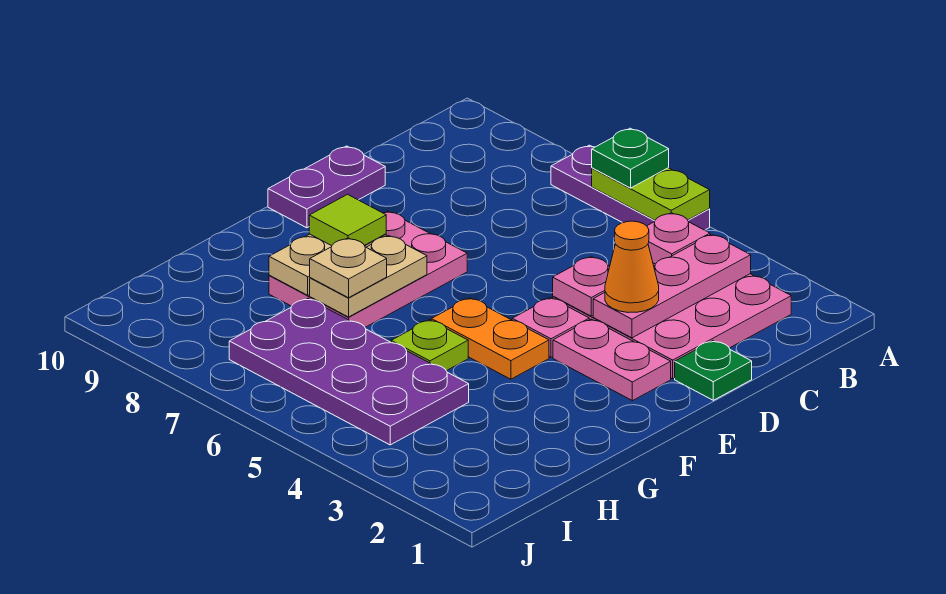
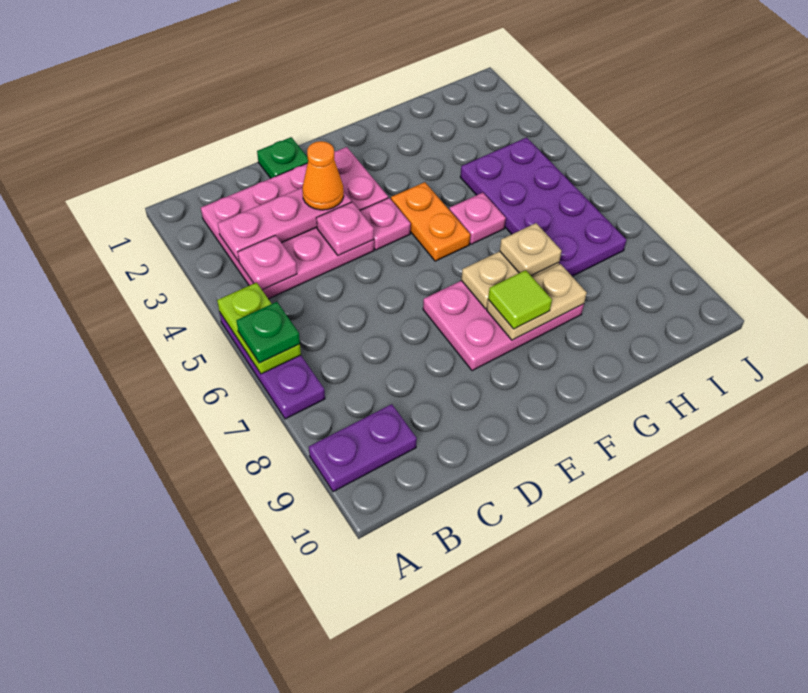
purple plate D10:E10 level 1 -> purple plate A9:B9 level 1
lime plate G5 level 1 -> pink plate G5 level 1

